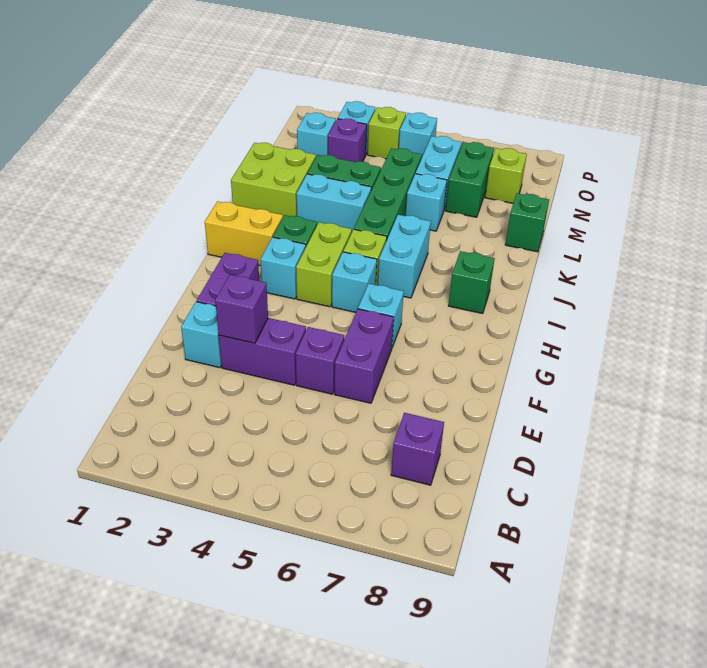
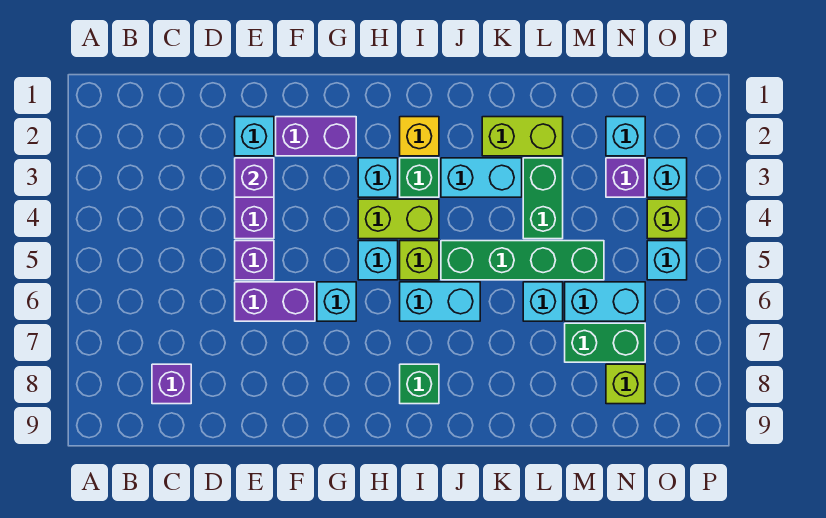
yellow brick I1:I2 level 1 -> yellow brick I2 level 1
lime brick K1:L2 level 1 -> lime brick K2:L2 level 1
cyan brick K3:K4 level 1 -> cyan brick J3:K3 level 1
green brick L9 level 1 -> none

